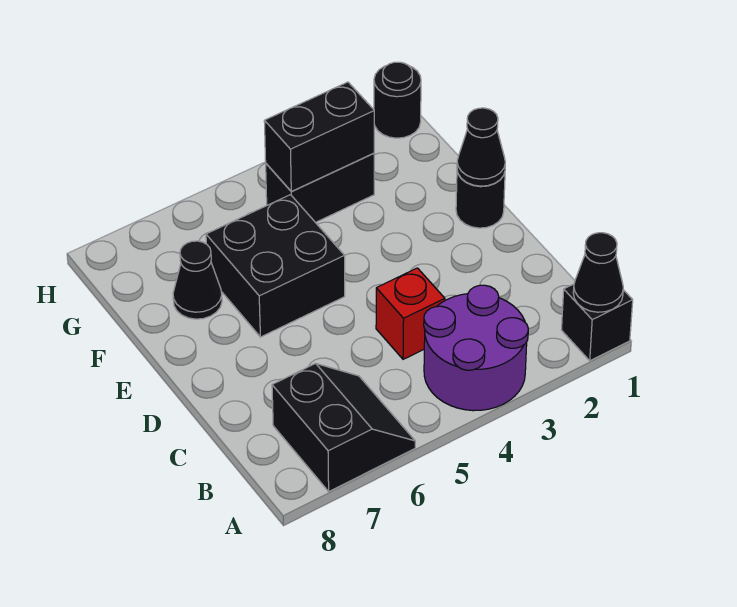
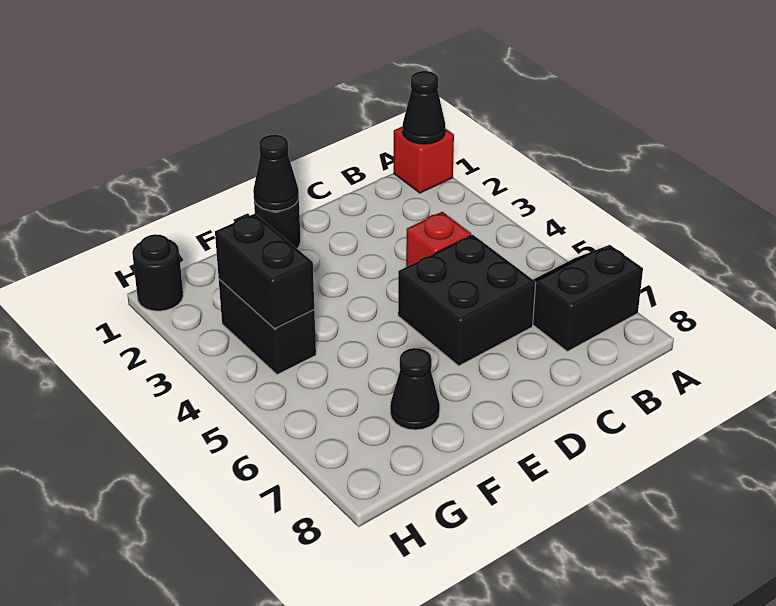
black brick A1 level 1 -> red brick A1 level 1
purple round brick A3:B4 level 1 -> none
black brick E5:F6 level 1 -> black brick C5:D6 level 1

